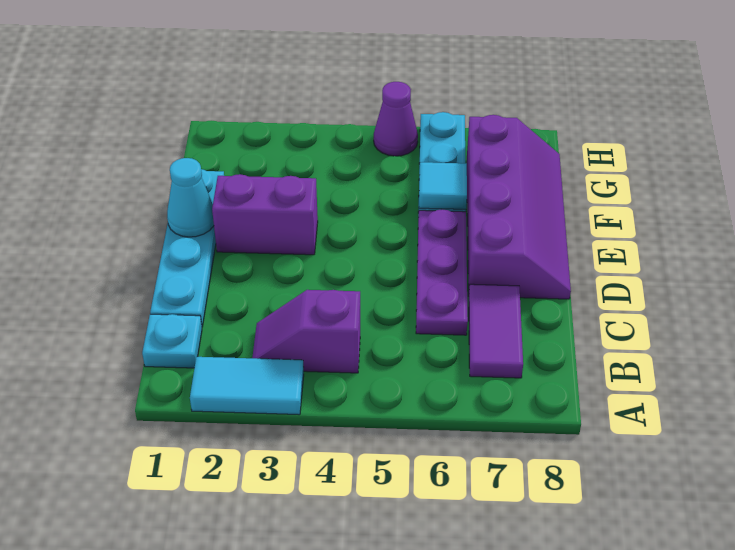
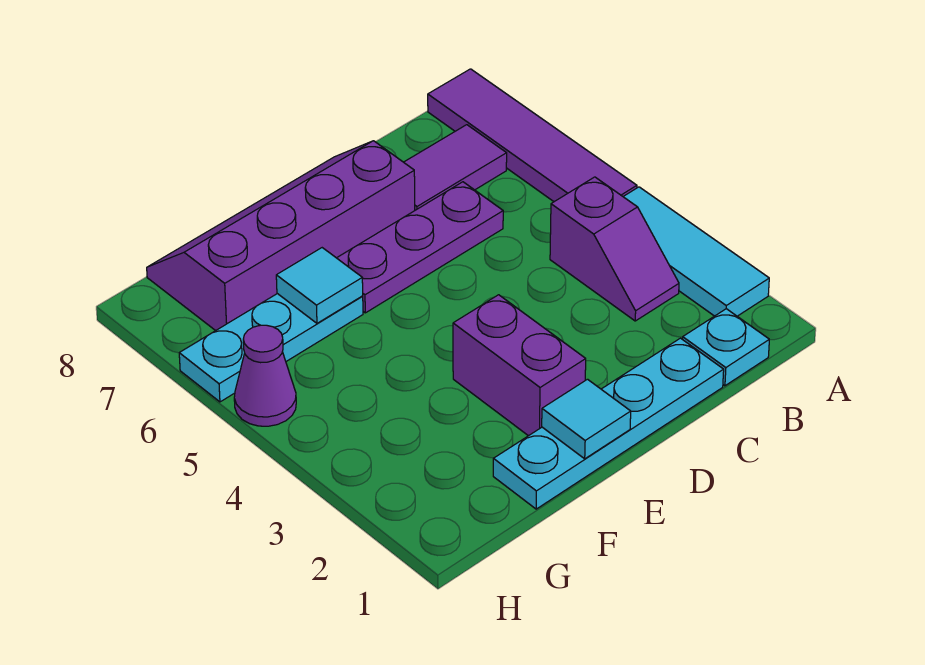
cyan tile A2:A3 level 1 -> cyan tile A2:A4 level 1
none -> purple tile A5:A8 level 1
cyan cone E1 level 2 -> cyan tile E1 level 2

